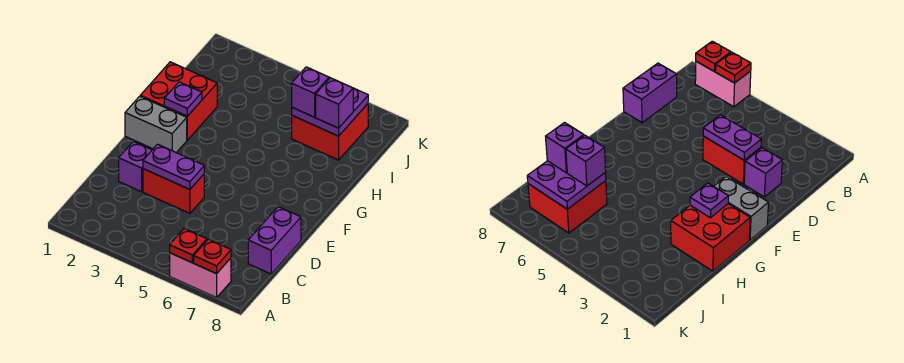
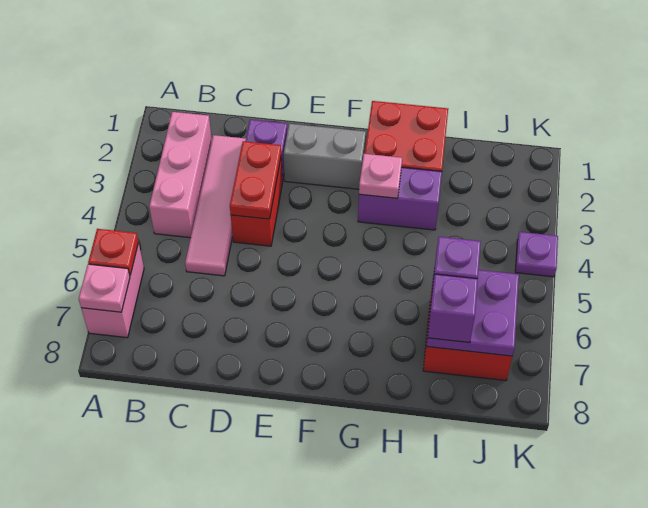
red plate A7 level 2 -> pink plate A7 level 2
none -> pink brick B2:B4 level 1
none -> pink tile C2:C5 level 1
purple brick C8:D8 level 1 -> purple brick G3:H3 level 1
purple plate D3:D4 level 2 -> red plate D3:D4 level 2
grey brick F1:F2 level 1 -> grey brick E2:F2 level 1
purple plate G2 level 2 -> purple plate K4 level 1
none -> pink plate G3 level 2

